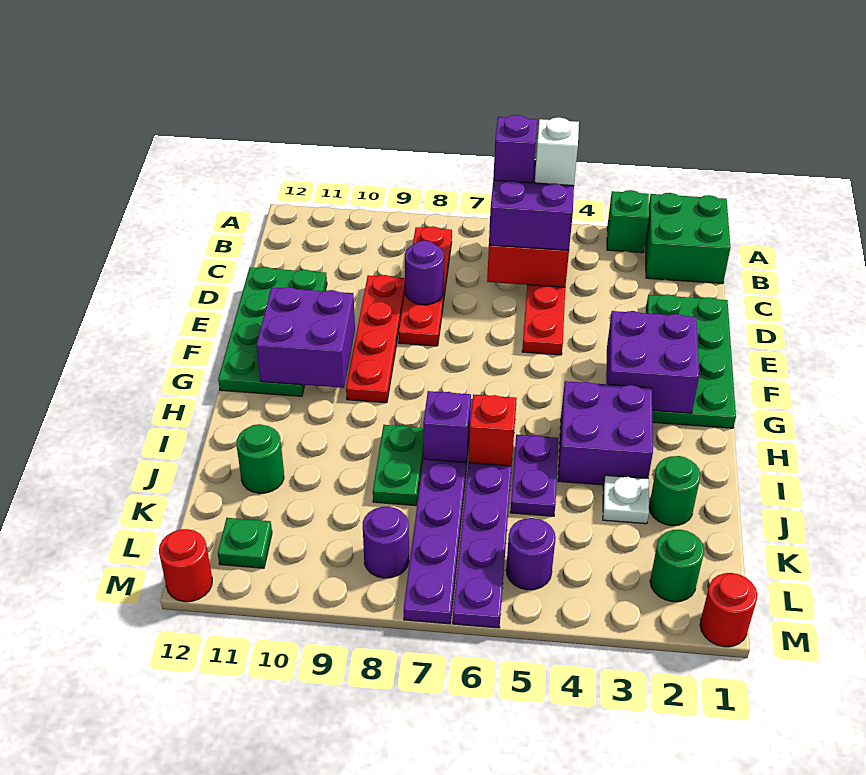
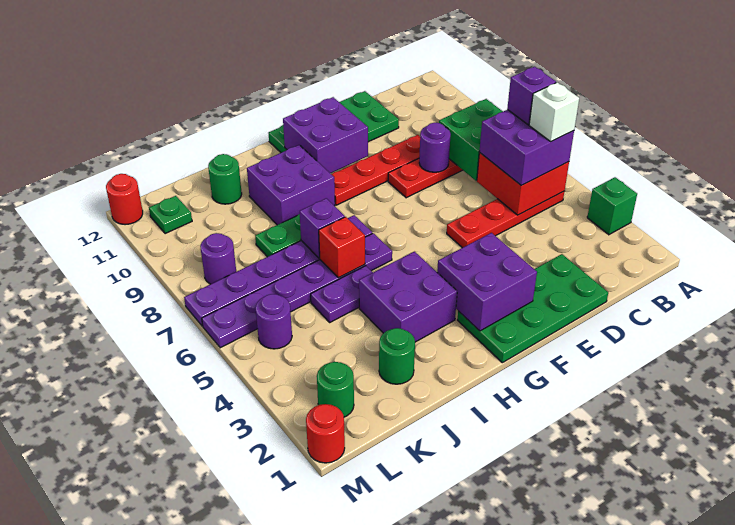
green brick A1:B2 level 1 -> green brick B7:C8 level 2
none -> purple brick H9:I10 level 1
white plate J3 level 1 -> none

